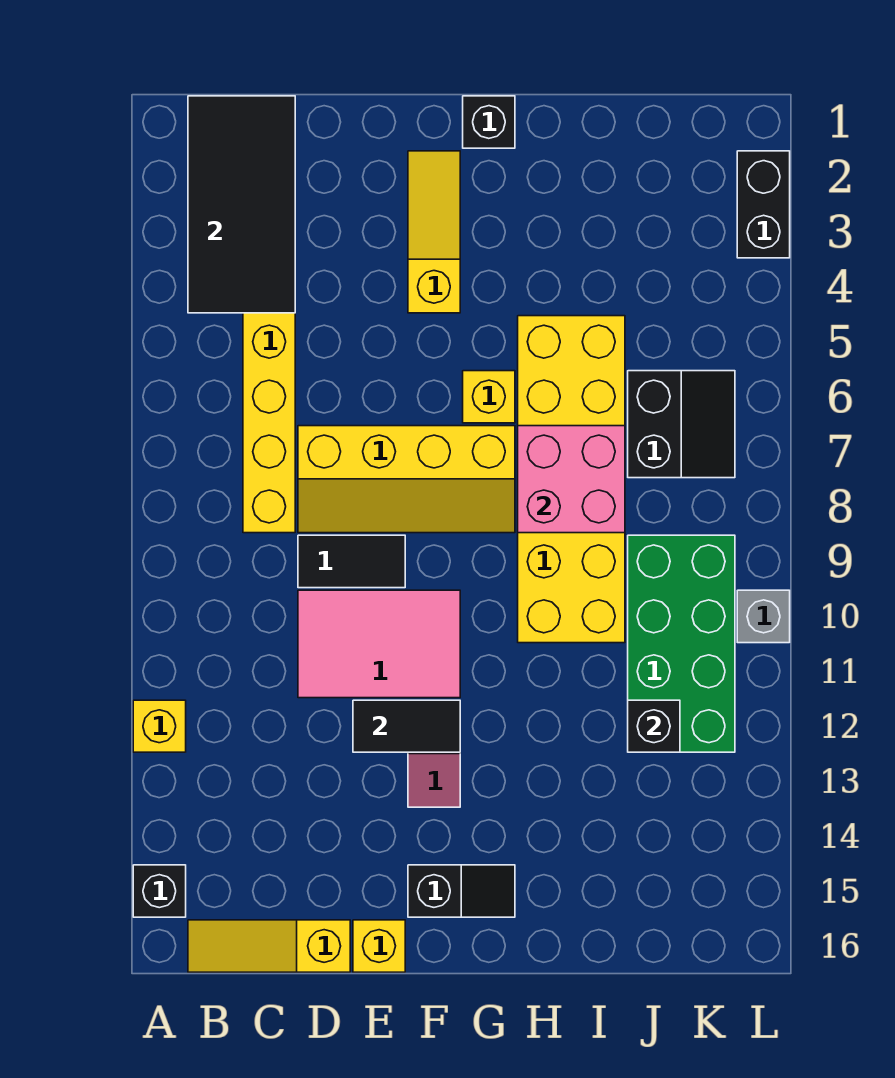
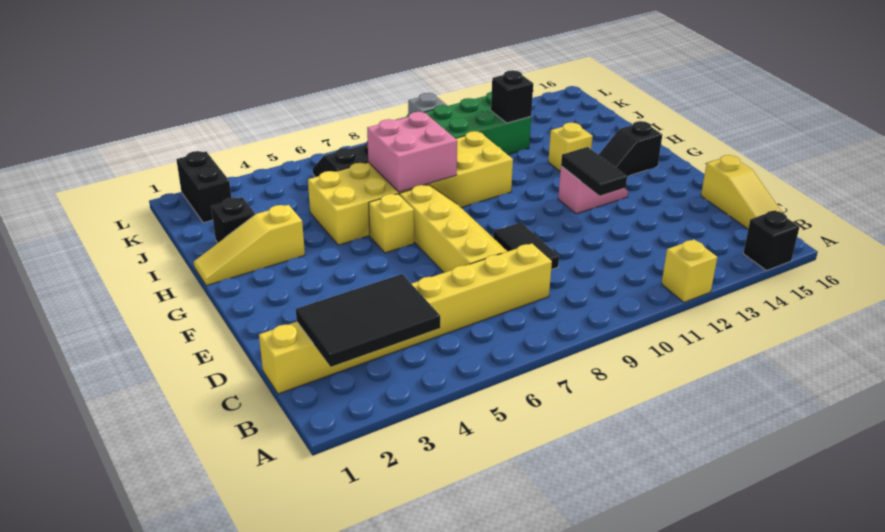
black tile B1:C4 level 2 -> black tile B2:C4 level 2
pink tile D10:F11 level 1 -> none
yellow brick E16 level 1 -> yellow brick H13 level 1
yellow slope F2:F4 level 1 top 4 -> yellow slope H1:H3 level 1 top 3
black slope F15:G15 level 1 top F -> black slope G14:G15 level 1 top 15
black brick G1 level 1 -> black brick I2 level 1
black brick L2:L3 level 1 -> black brick K2:L2 level 1

